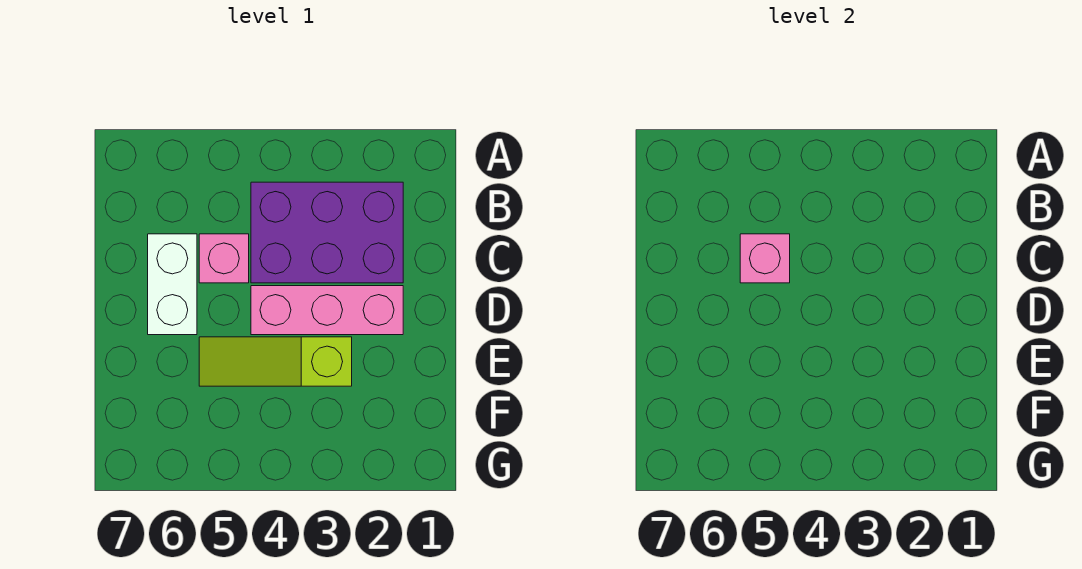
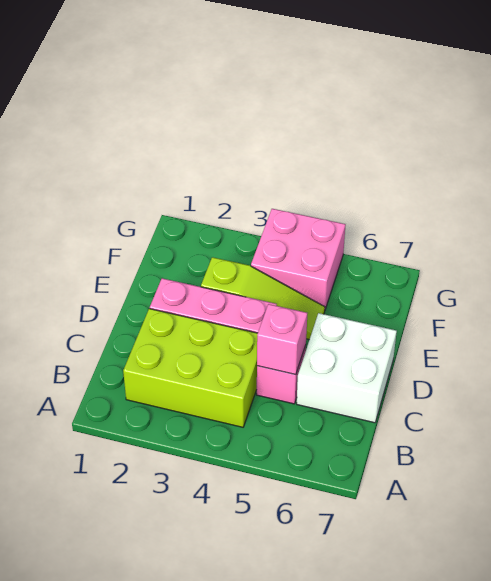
purple brick B2:C4 level 1 -> lime brick B2:C4 level 1
white brick C6:D6 level 1 -> white brick C6:D7 level 1
none -> pink brick F4:G5 level 1

